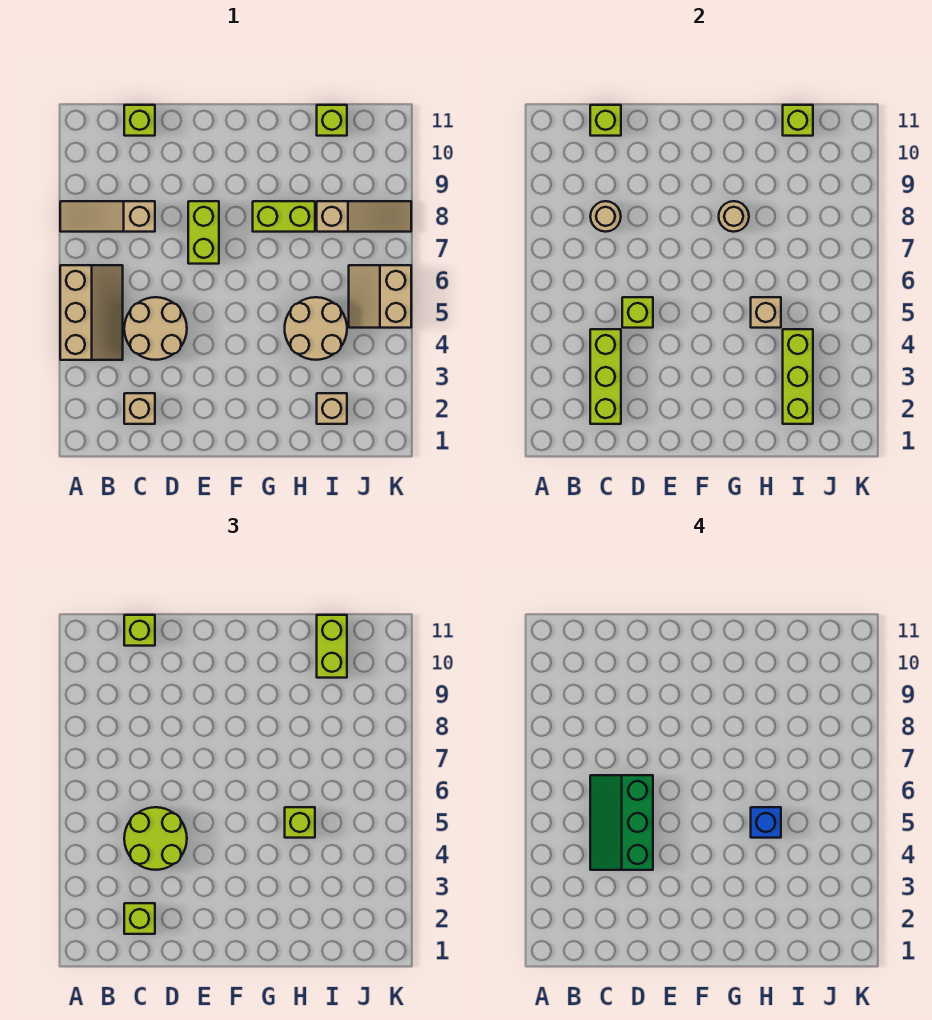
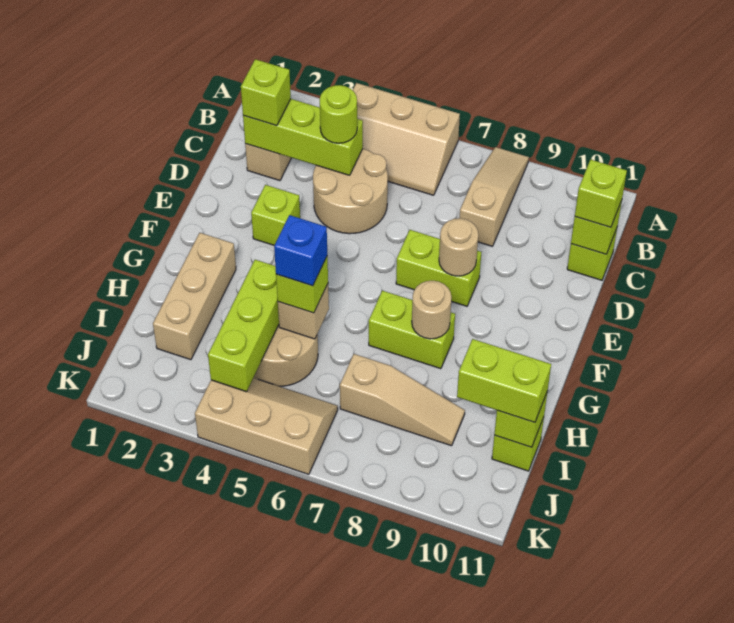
lime round brick C4:D5 level 3 -> lime round brick C4 level 3
green slope C4:D6 level 4 top D -> none
tan round brick C8 level 2 -> tan round brick E8 level 2
lime brick D5 level 2 -> lime brick E3 level 1
lime brick G8:H8 level 1 -> lime brick G7:G8 level 1
tan brick I2 level 1 -> tan brick G2:I2 level 1
lime brick I2:I4 level 2 -> lime brick H4:J4 level 2
tan slope I8:K8 level 1 top I -> tan slope I7:I9 level 1 top 7
tan slope J5:K6 level 1 top K -> tan slope J4:K6 level 1 top K

